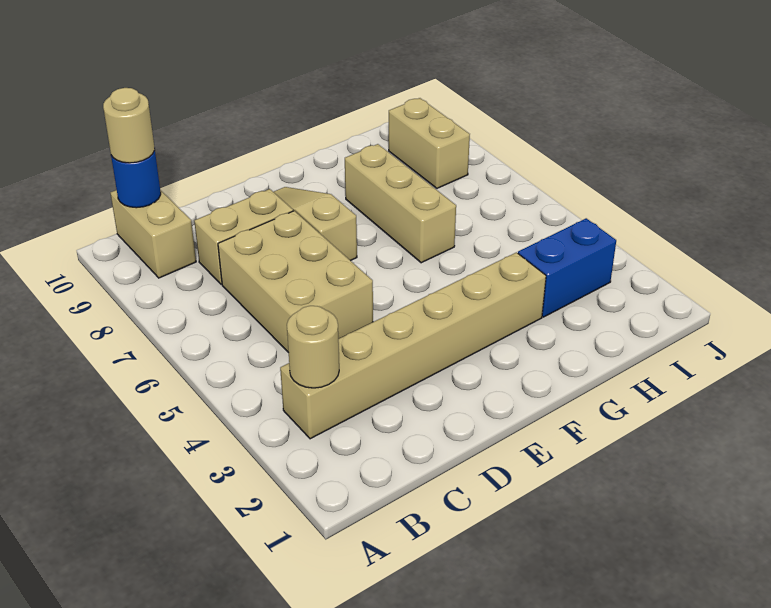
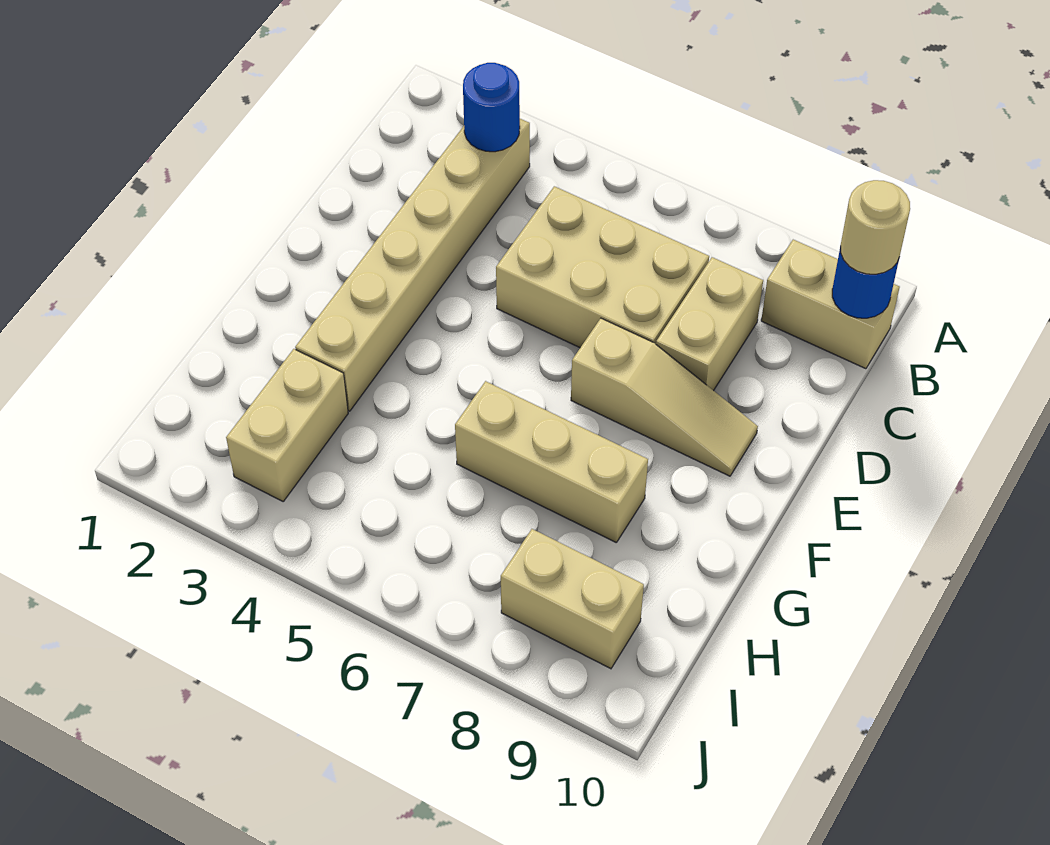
tan round brick B3 level 2 -> blue round brick B3 level 2
blue brick H3:I3 level 1 -> tan brick H3:I3 level 1

